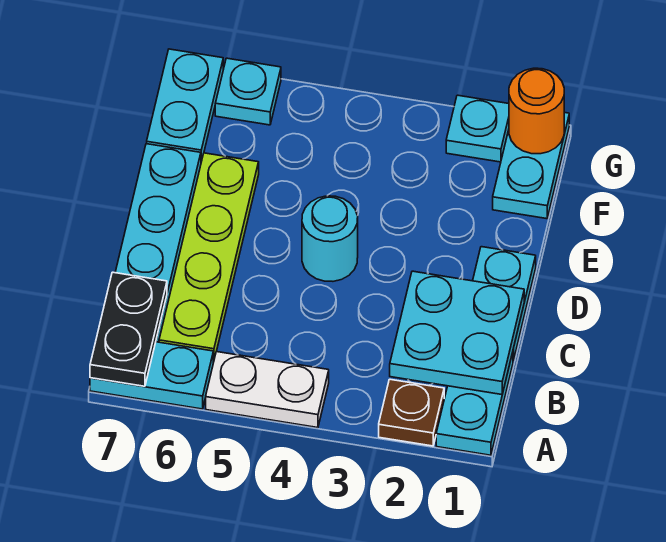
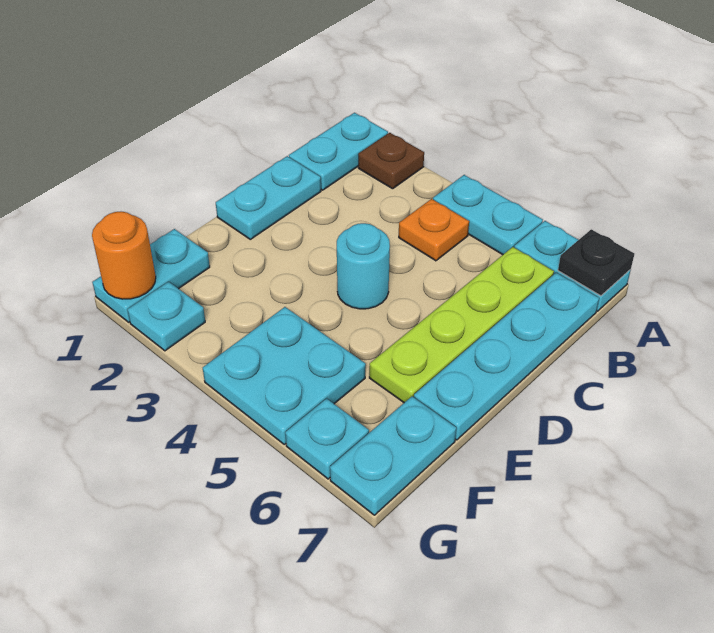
white plate A4:A5 level 1 -> cyan plate A4:A5 level 1
black plate A7:B7 level 2 -> black plate A7 level 2
cyan plate B1:C2 level 2 -> cyan plate F4:G5 level 1
none -> orange plate B4 level 1

